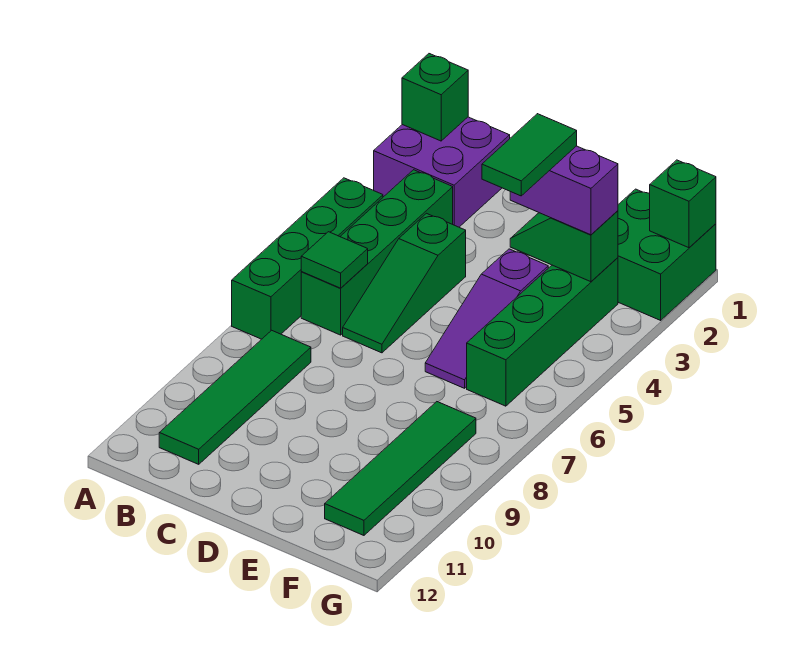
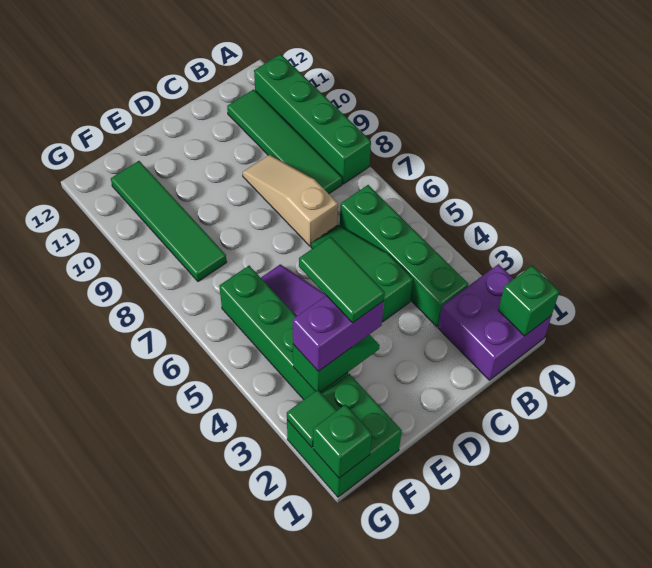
green brick A4:A7 level 1 -> green brick A8:A11 level 1
green tile B6 level 2 -> green tile G2 level 2
none -> tan slope C7:C9 level 1 top 7

